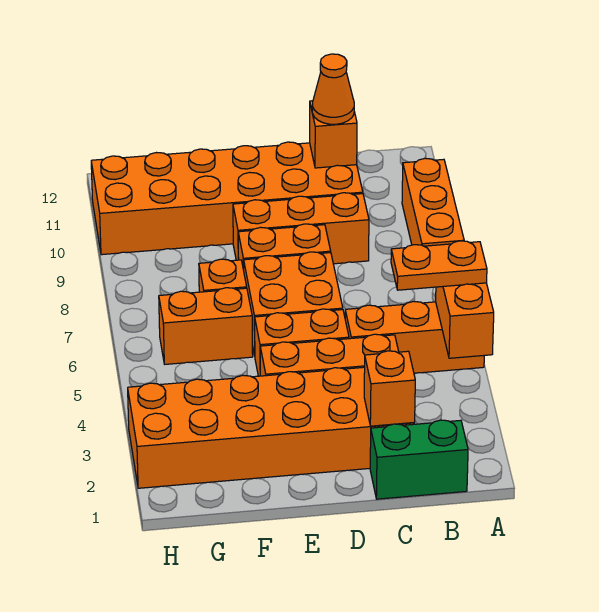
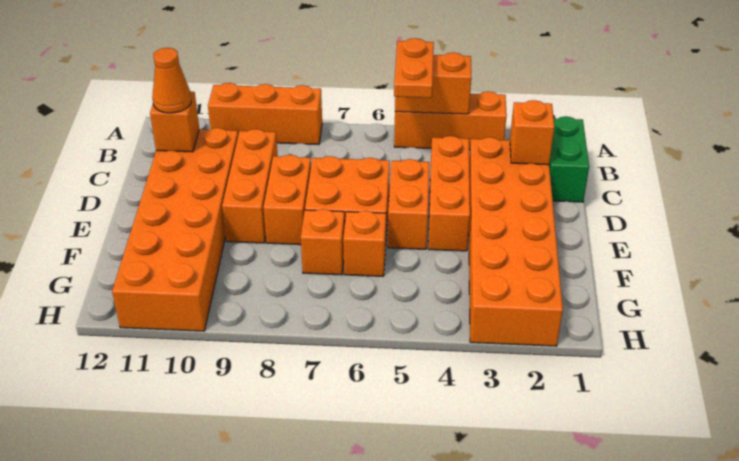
orange brick A5:C5 level 1 -> orange brick A3:A5 level 1
orange brick F6:G6 level 1 -> orange brick F6 level 1

